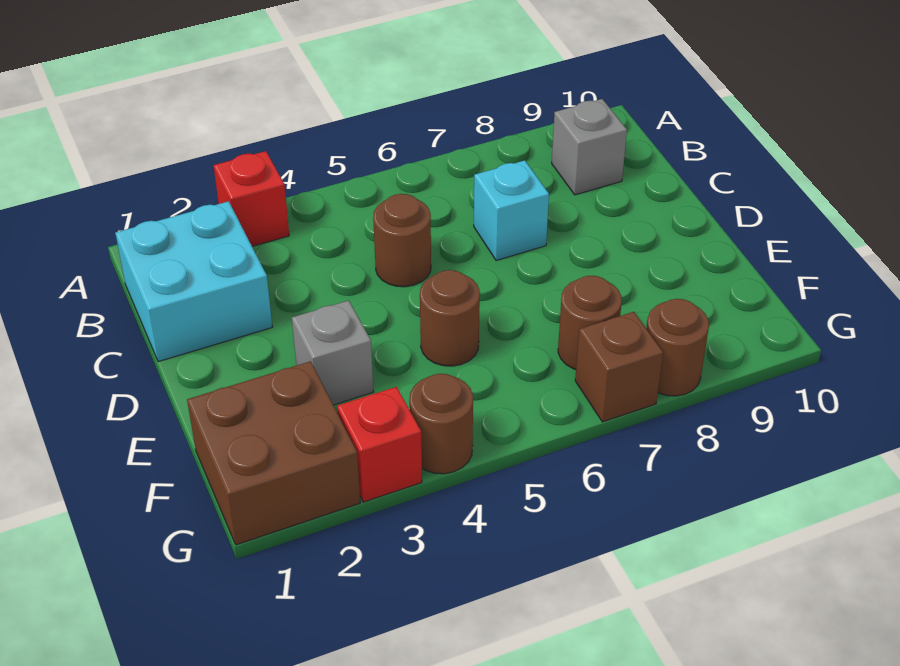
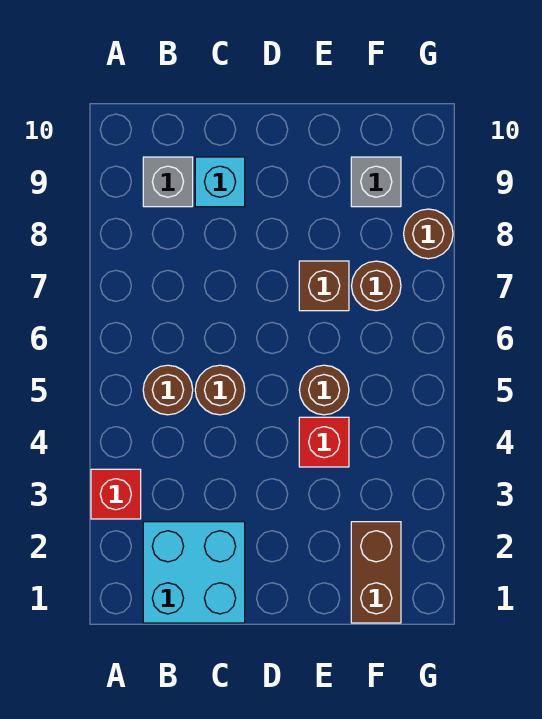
cyan brick C7 level 1 -> cyan brick C9 level 1
grey brick E3 level 1 -> grey brick F9 level 1
brown brick F1:G2 level 1 -> brown brick F1:F2 level 1
red brick G3 level 1 -> red brick E4 level 1
brown round brick G4 level 1 -> brown round brick B5 level 1
brown brick G7 level 1 -> brown brick E7 level 1

